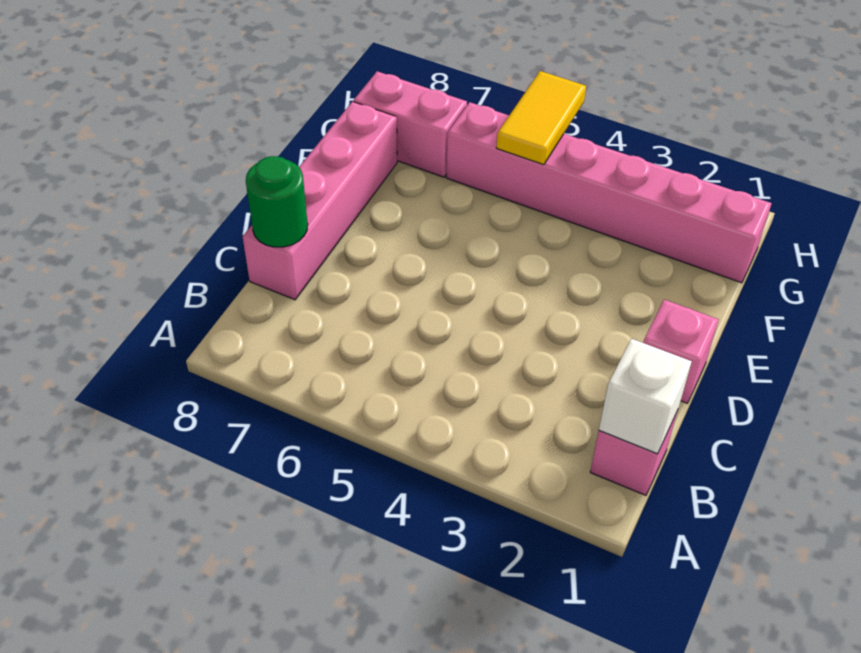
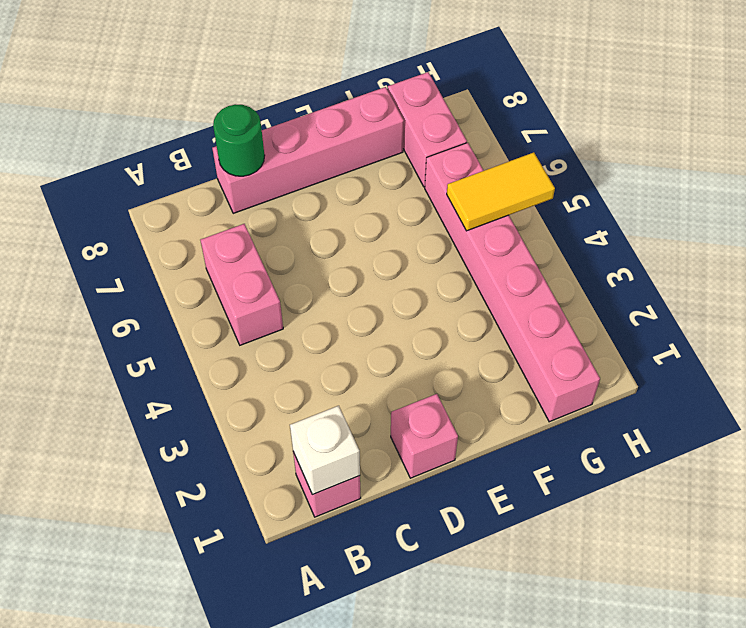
none -> pink brick B5:B6 level 1

